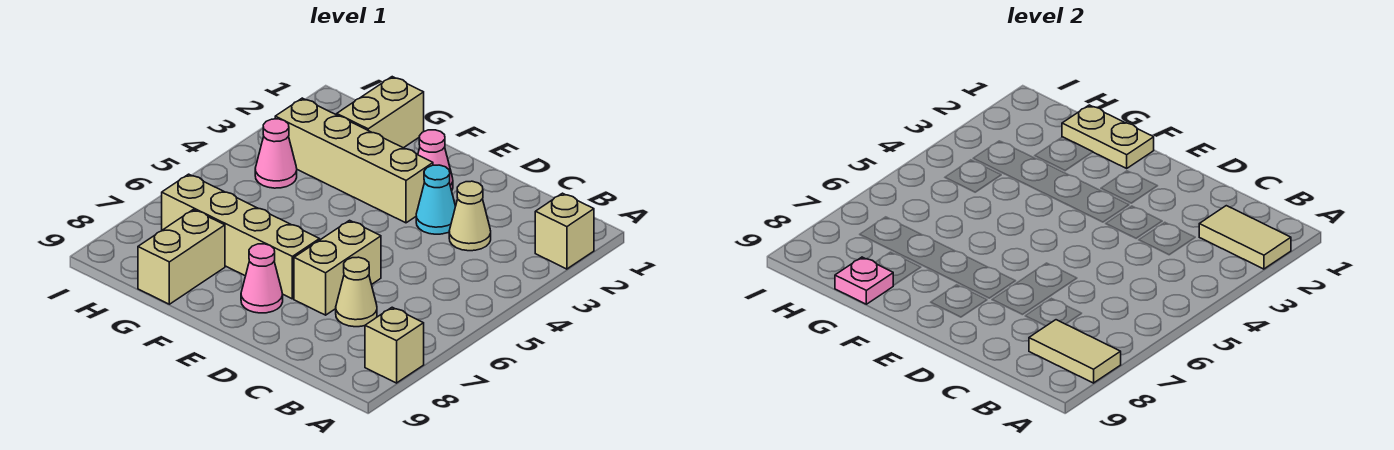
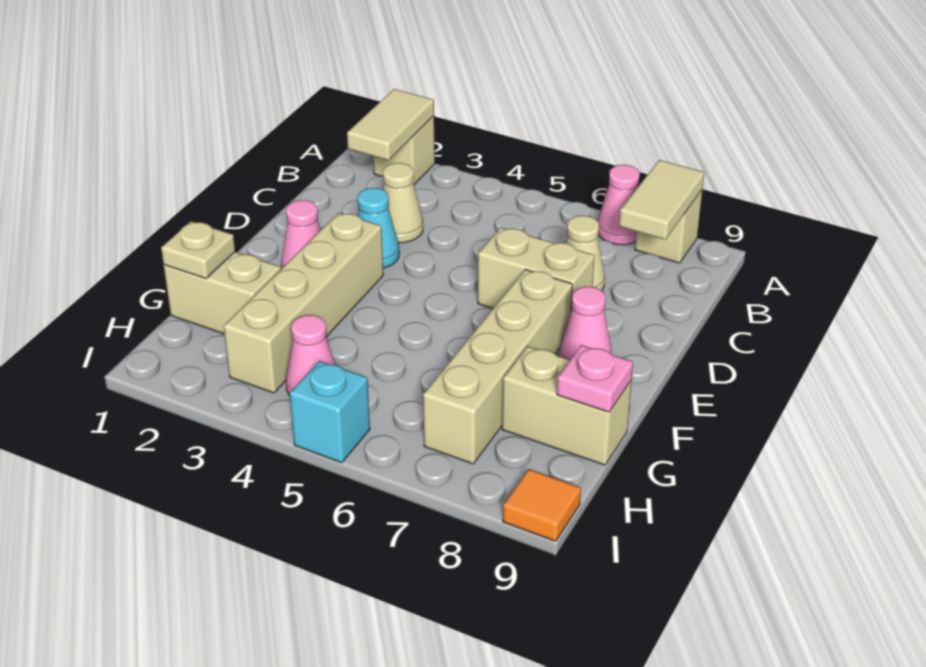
none -> pink cone A7 level 1
tan plate F1:G1 level 2 -> tan plate G1 level 2
none -> cyan brick I5 level 1
none -> orange tile I9 level 1

